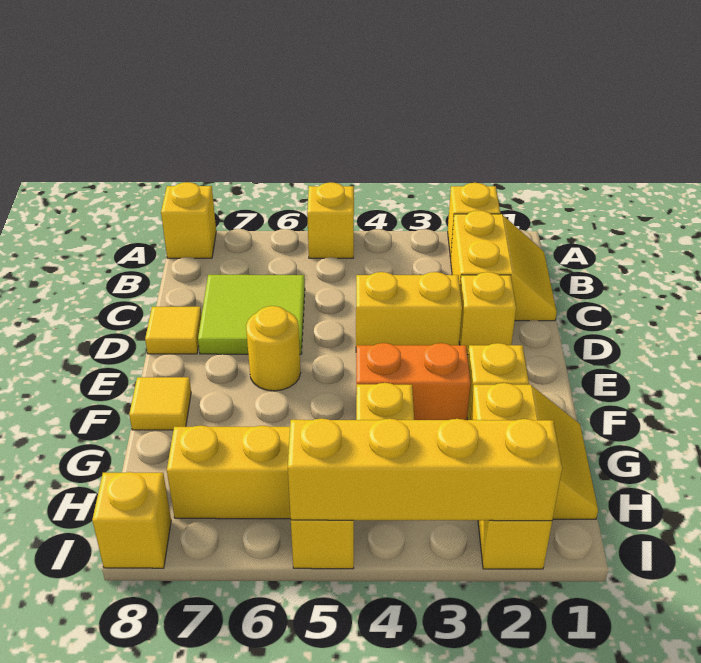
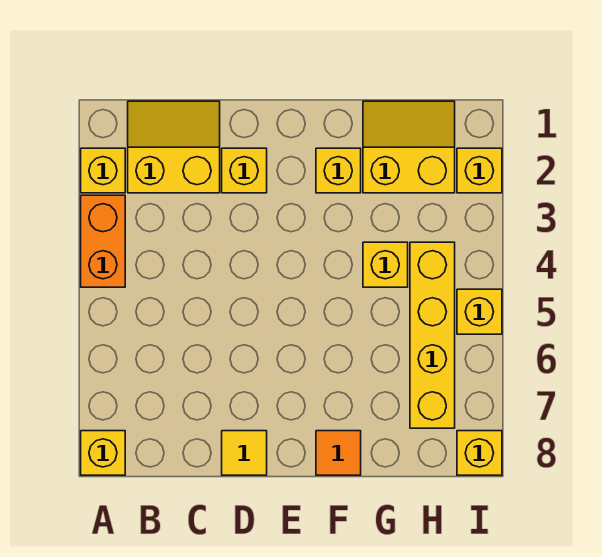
yellow brick A5 level 1 -> none
lime tile C6:D7 level 1 -> none
yellow brick D3:D4 level 1 -> none
yellow round brick E6 level 1 -> none
orange brick F3:F4 level 1 -> orange brick A3:A4 level 1
yellow tile F8 level 1 -> orange tile F8 level 1
yellow brick I2:I5 level 2 -> none

